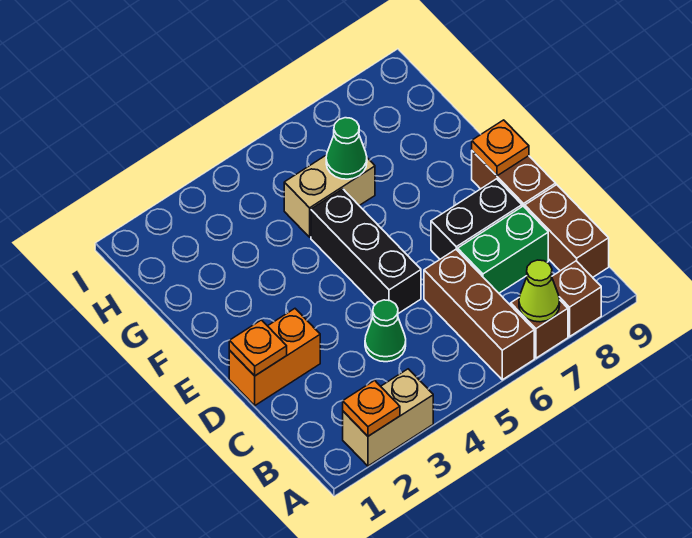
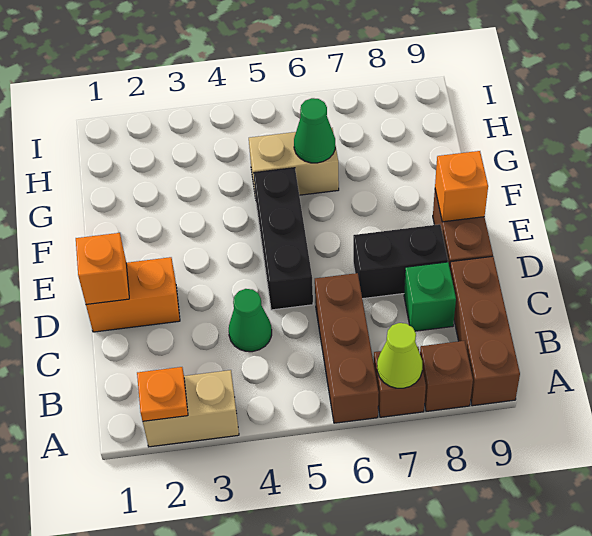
brown brick B9:C9 level 1 -> brown brick A9:C9 level 1
green brick C7:C8 level 1 -> green brick C8 level 1
orange plate D1 level 2 -> orange brick D1 level 2
orange plate E9 level 2 -> orange brick E9 level 2

